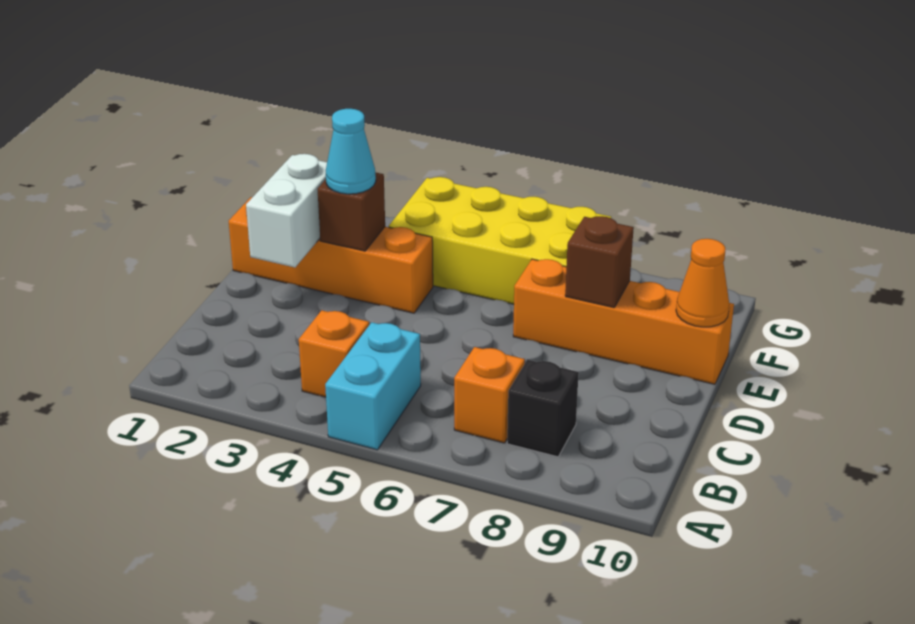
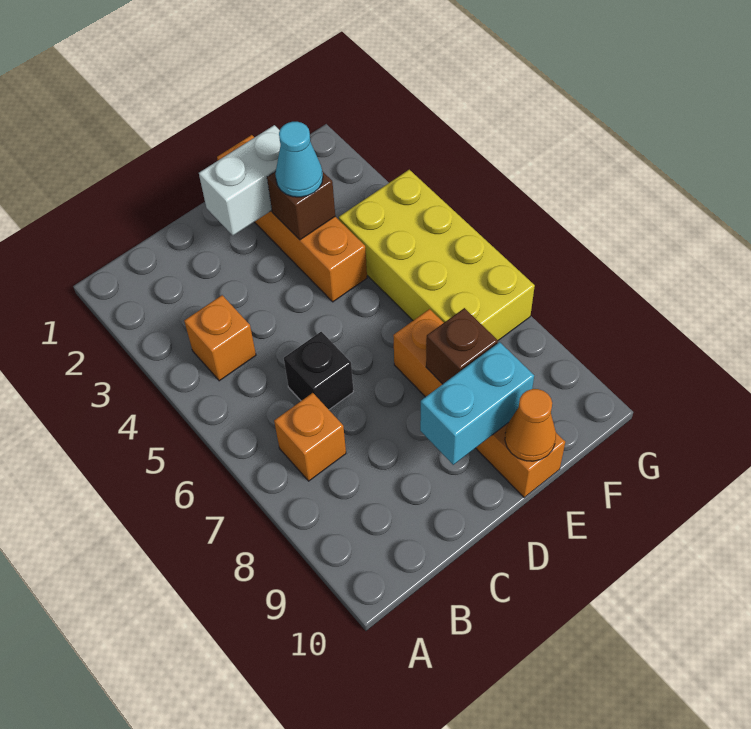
cyan brick A5:B5 level 1 -> cyan brick D9:E9 level 2
black brick B8 level 1 -> black brick C6 level 1

